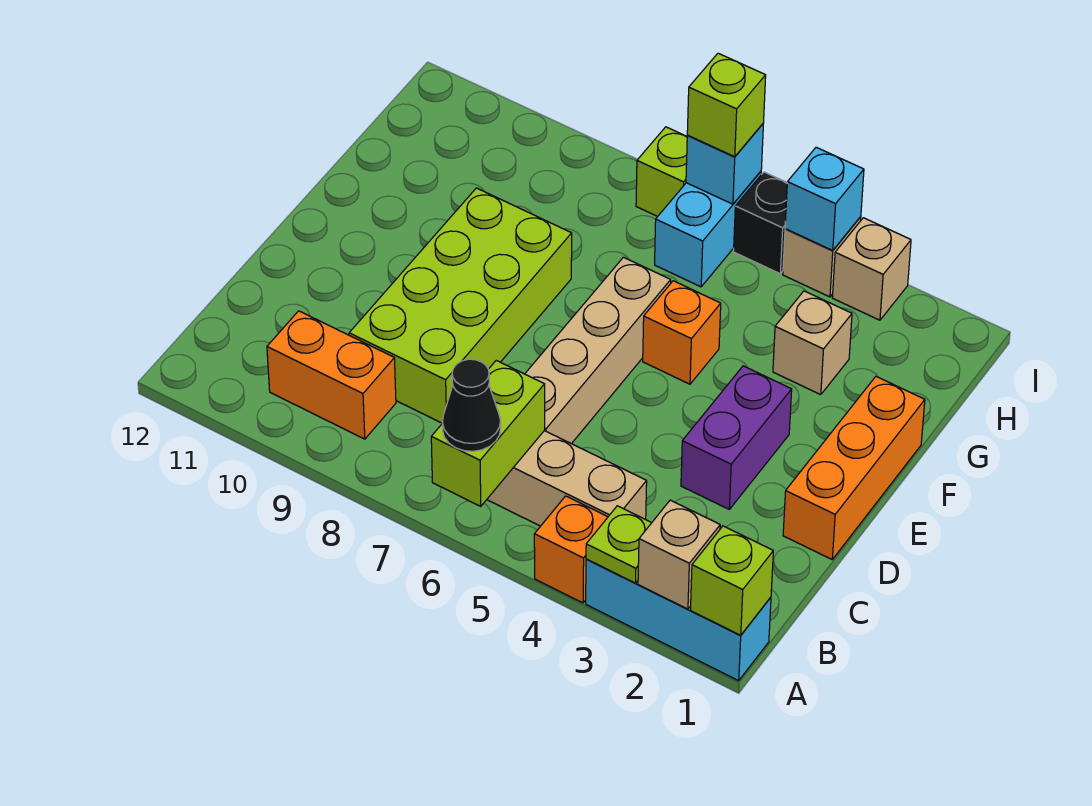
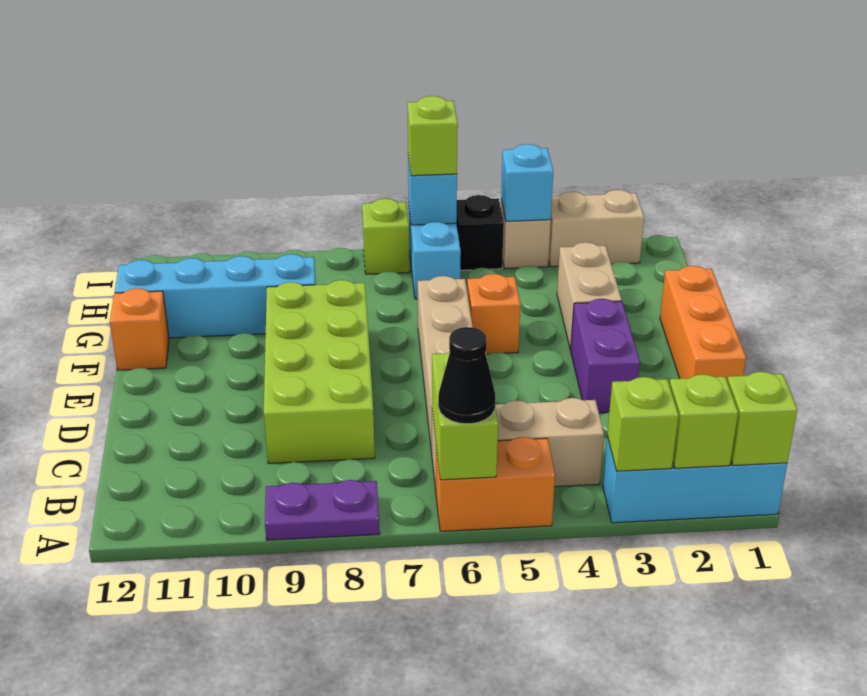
tan brick A2 level 2 -> lime brick A2 level 2
lime plate A3 level 2 -> lime brick A3 level 2
orange brick A4 level 1 -> orange brick F12 level 1
none -> purple plate A8:A9 level 1
orange brick B9:B10 level 1 -> orange brick A5:A6 level 1
tan brick G3 level 1 -> tan brick F3:G3 level 1
none -> cyan brick G9:G12 level 1
tan brick I3 level 1 -> tan brick I2:I3 level 1

